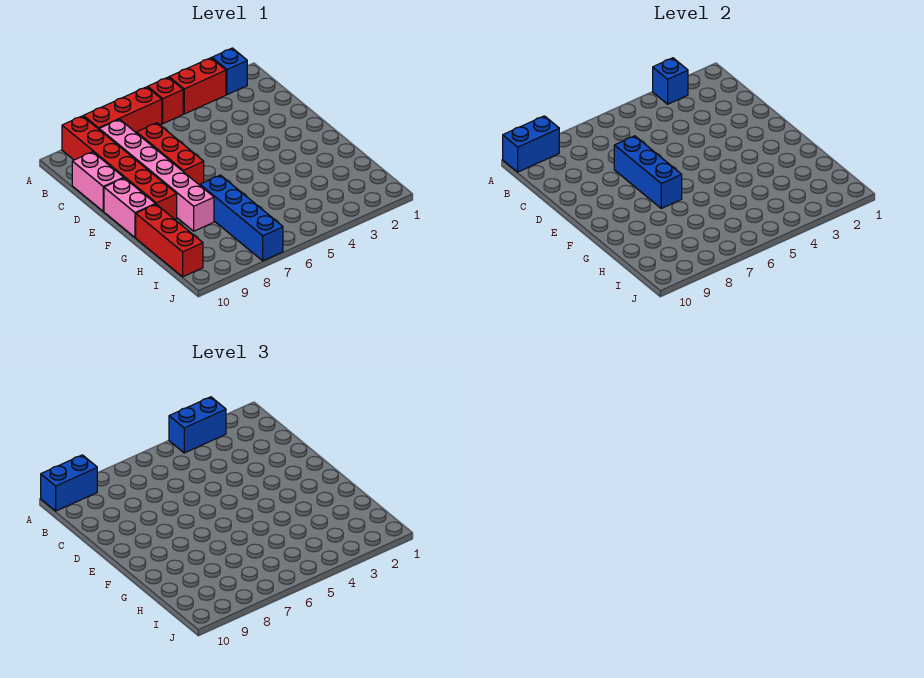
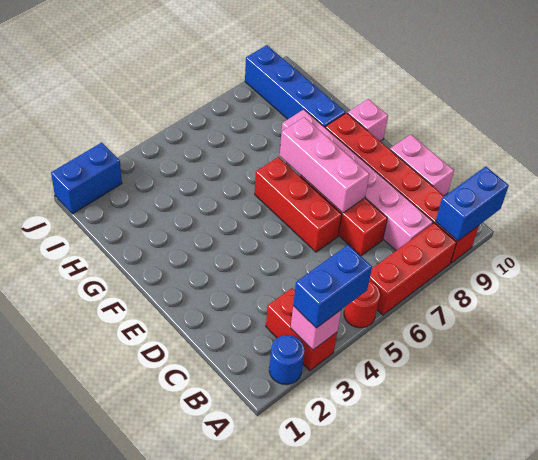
blue brick A2 level 1 -> blue round brick A2 level 1
red brick A3:A4 level 1 -> red brick A3:B3 level 1
blue brick A3 level 2 -> pink brick A3 level 2
red brick A5 level 1 -> red round brick A5 level 1
blue brick A9:A10 level 3 -> blue brick J1:J2 level 1
blue brick D7:F7 level 2 -> pink brick D7:F7 level 2
pink brick E10:F10 level 1 -> pink brick F10 level 1
blue brick G7:J7 level 1 -> blue brick G9:J9 level 1
red brick G10:I10 level 1 -> red brick D6:F6 level 1

